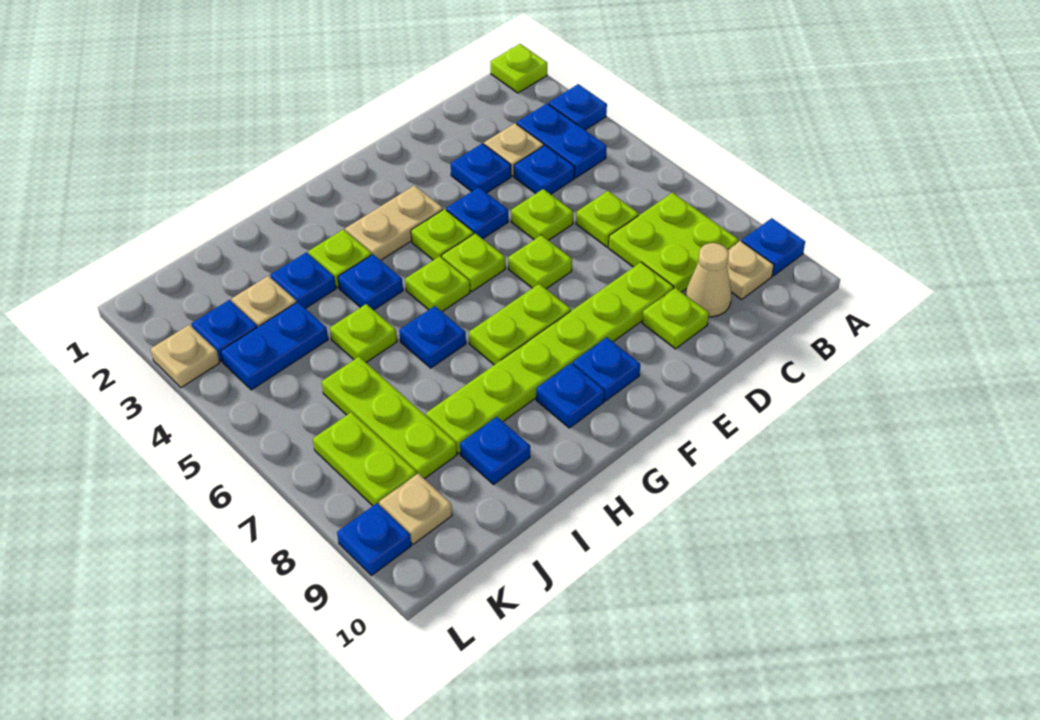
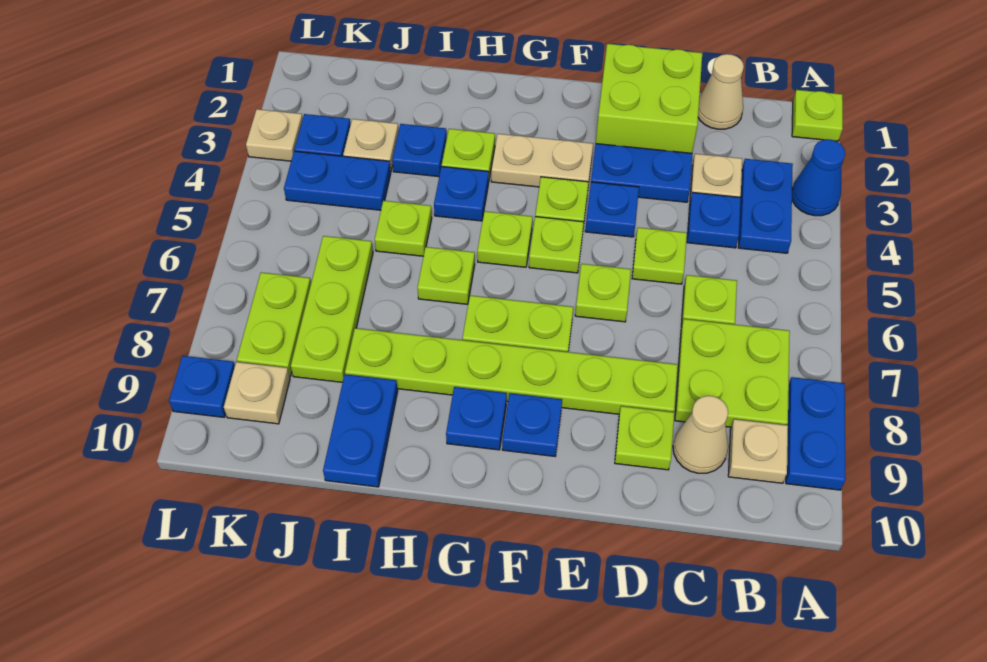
blue plate A3 level 1 -> blue cone A3 level 1
blue plate A9 level 1 -> blue plate A8:A9 level 1
none -> tan cone C1 level 1
none -> lime brick D1:E2 level 1
blue plate D3 level 1 -> blue plate D3:E3 level 1
blue plate H6 level 1 -> lime plate H6 level 1
blue plate I9 level 1 -> blue plate I9:I10 level 1

